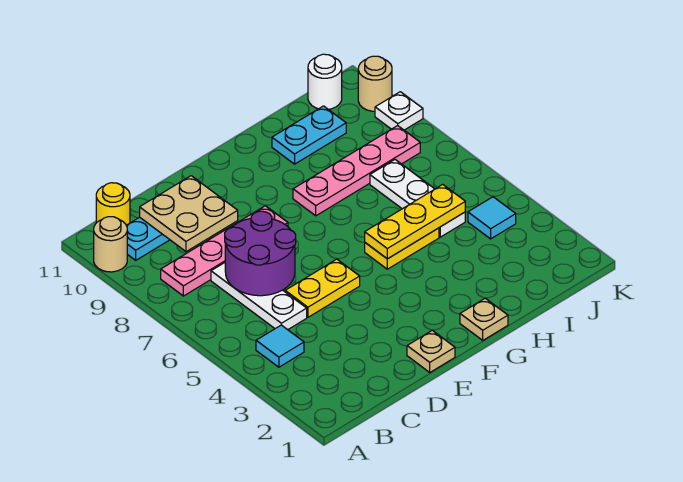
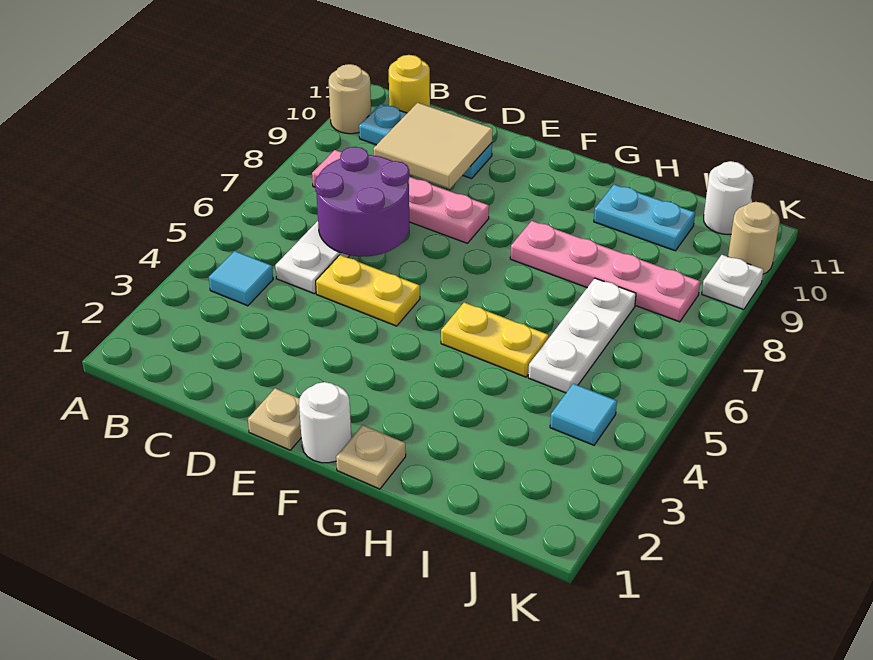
tan plate C9:D10 level 2 -> tan tile C9:D10 level 2
none -> white round brick F1 level 1
yellow plate G5:I5 level 2 -> none

